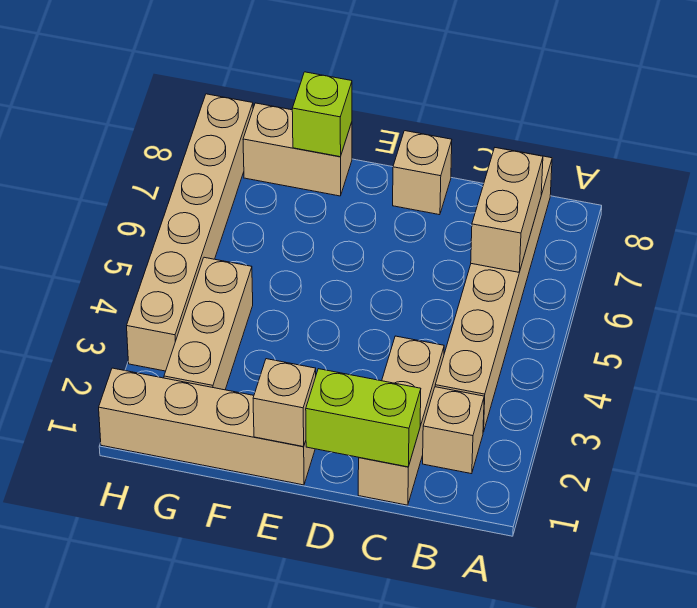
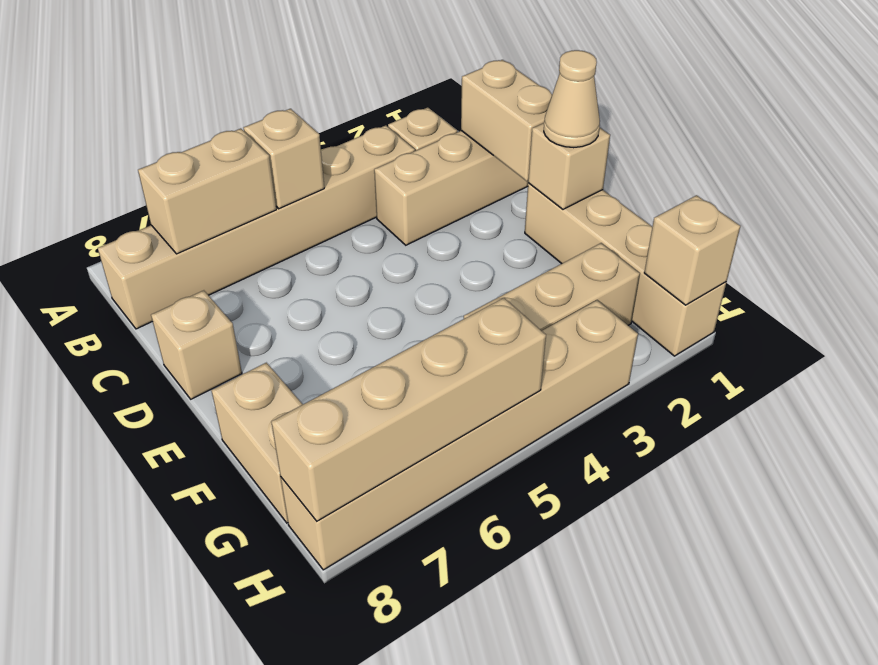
none -> tan brick B5 level 2
lime brick C1:D1 level 2 -> tan brick C1:D1 level 2
none -> tan cone E1 level 3
lime brick F8 level 2 -> none
none -> tan brick H1 level 2
none -> tan brick H5:H8 level 2

